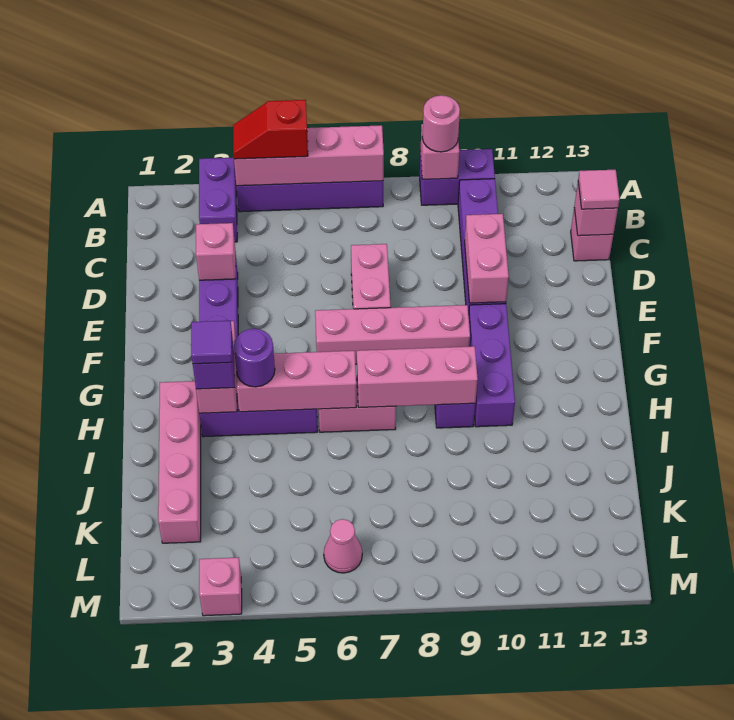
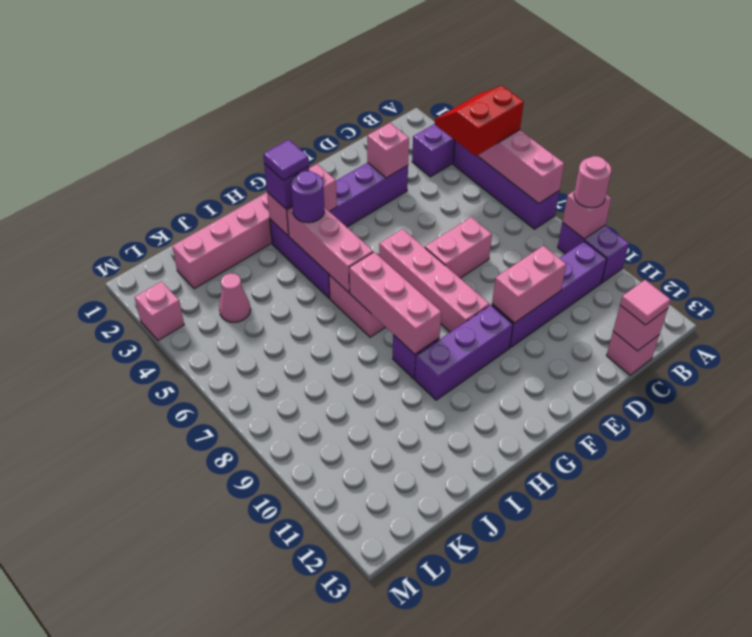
red slope A4:A5 level 3 top 5 -> red slope A4:B5 level 3 top 5
pink cone L6 level 1 -> pink cone K4 level 1

